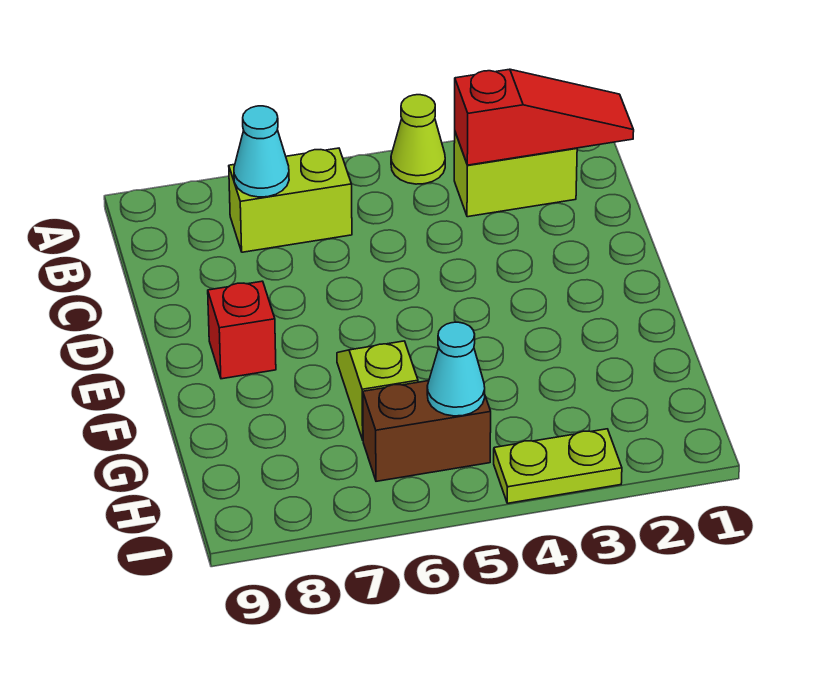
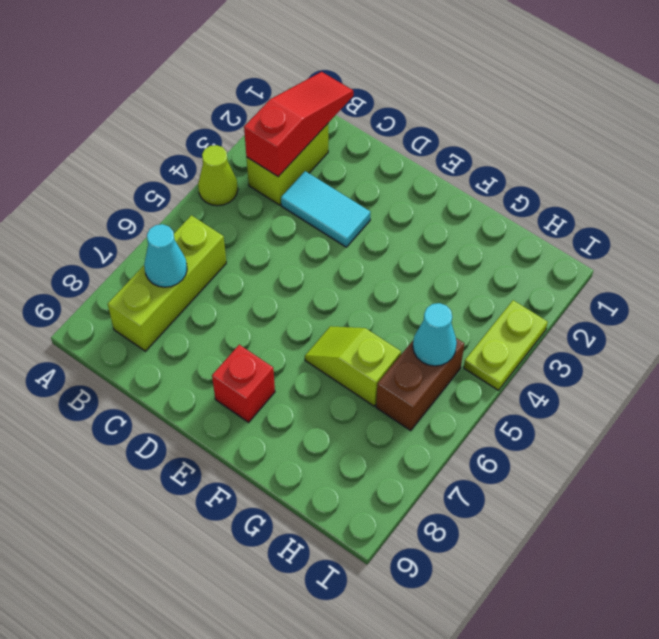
lime brick B6:B7 level 1 -> lime brick B6:B8 level 1
none -> cyan tile C3:D3 level 1

